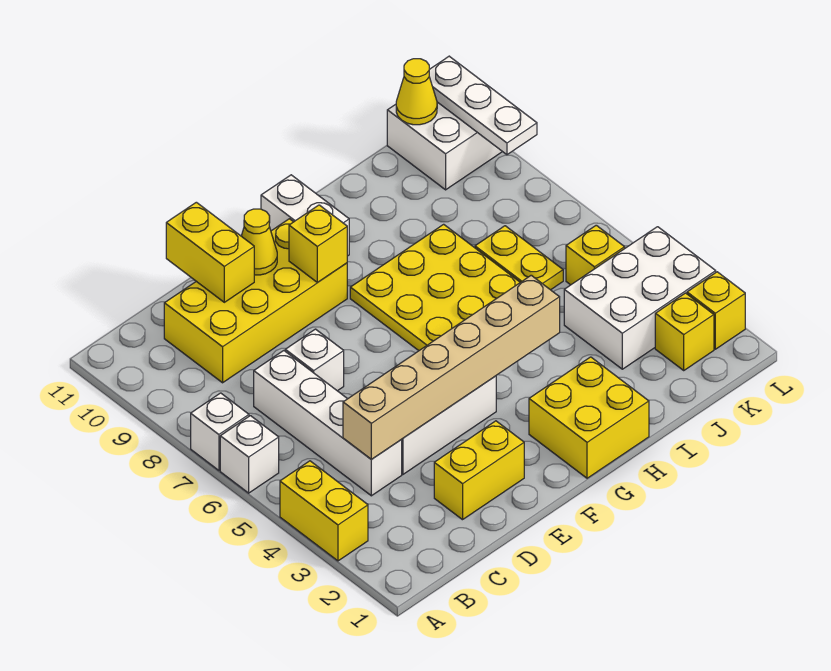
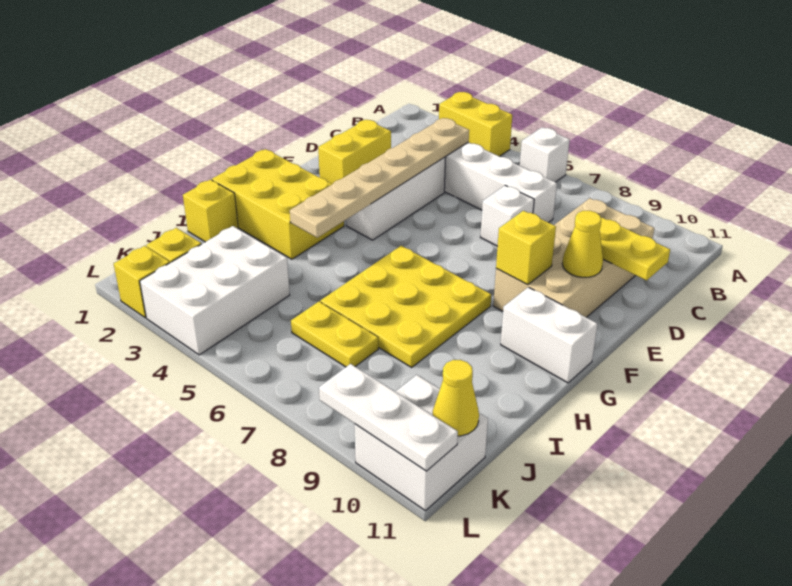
white brick A7 level 1 -> none
tan brick C4:H4 level 2 -> tan plate C4:H4 level 2
yellow brick C9:F10 level 1 -> tan brick C9:F10 level 1
yellow brick D10:D11 level 2 -> yellow plate D10:D11 level 2
yellow brick G1:H2 level 1 -> yellow brick G1:H3 level 1
yellow brick K5 level 1 -> yellow brick I1 level 1

